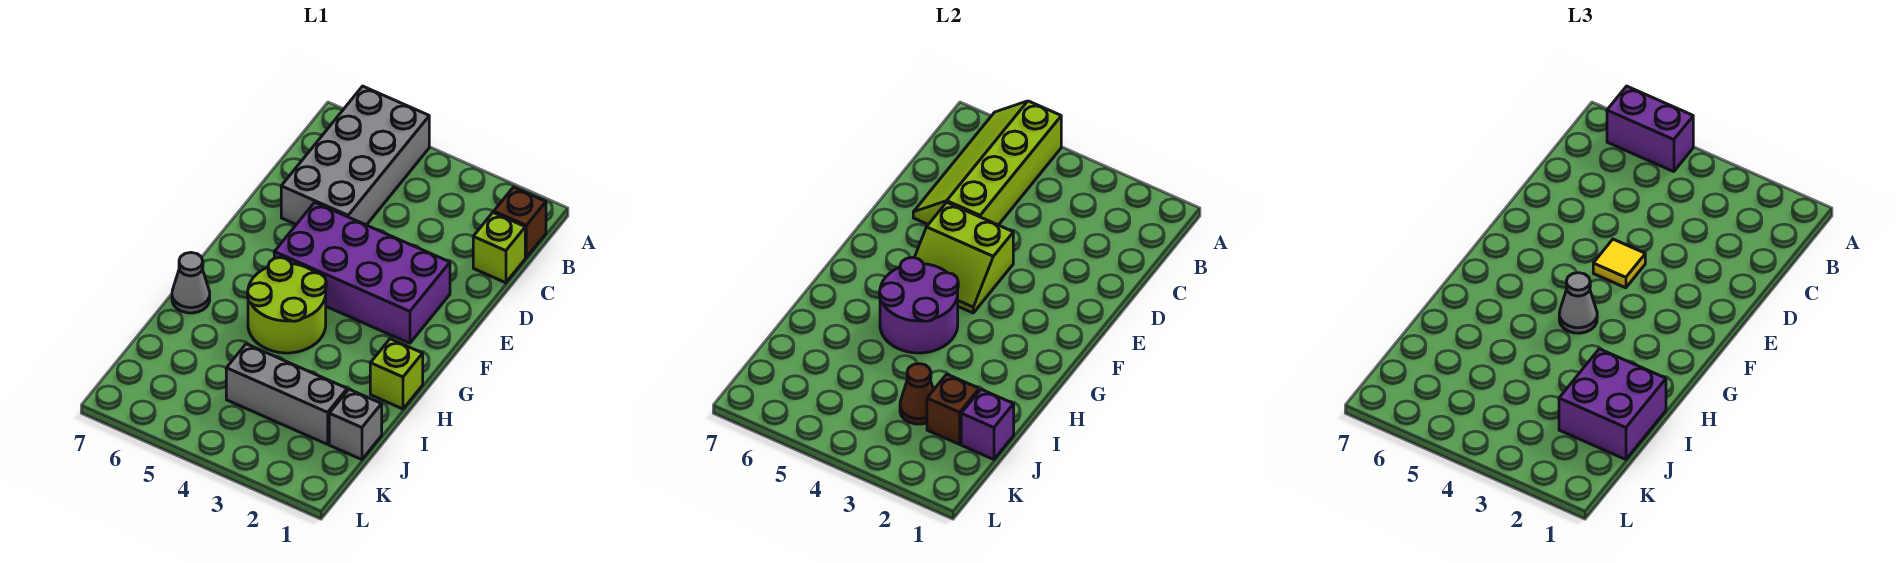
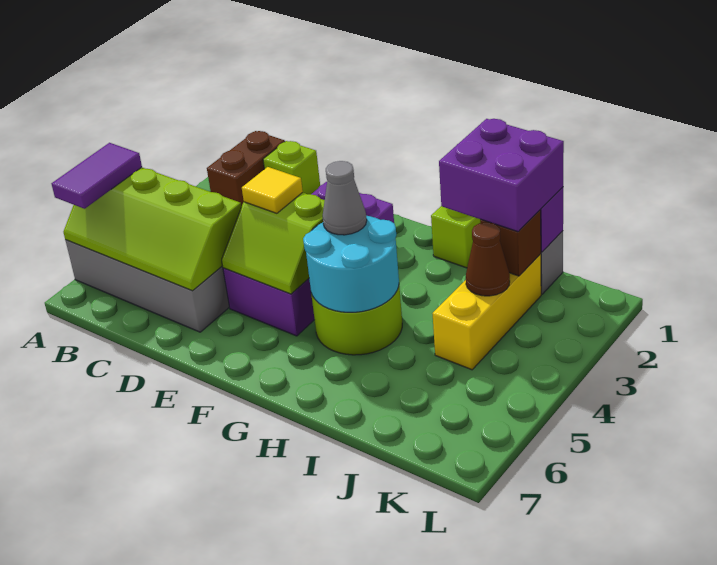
purple brick A5:A6 level 3 -> purple tile A5:A6 level 3
brown brick B1 level 1 -> brown brick B1:B2 level 1
lime slope E4:F5 level 2 top E -> lime slope E4:F5 level 2 top 4
purple round brick G4:H5 level 2 -> cyan round brick G4:H5 level 2
grey cone H7 level 1 -> none
grey brick J2:J4 level 1 -> yellow brick J2:J4 level 1

